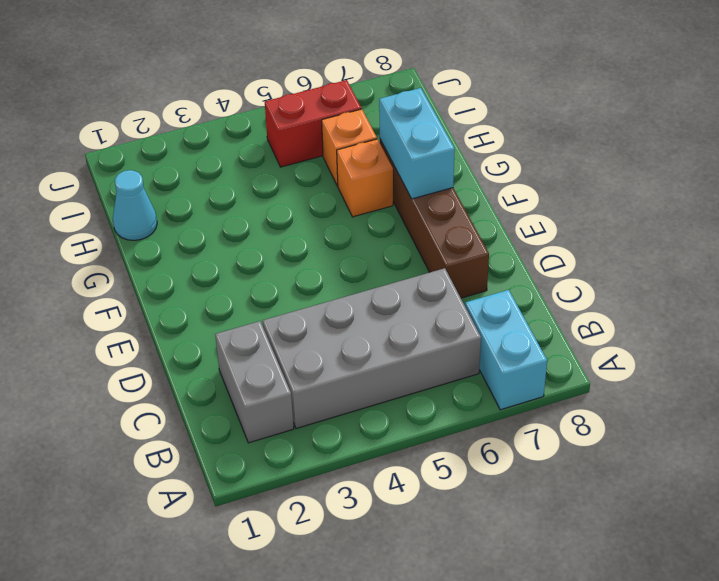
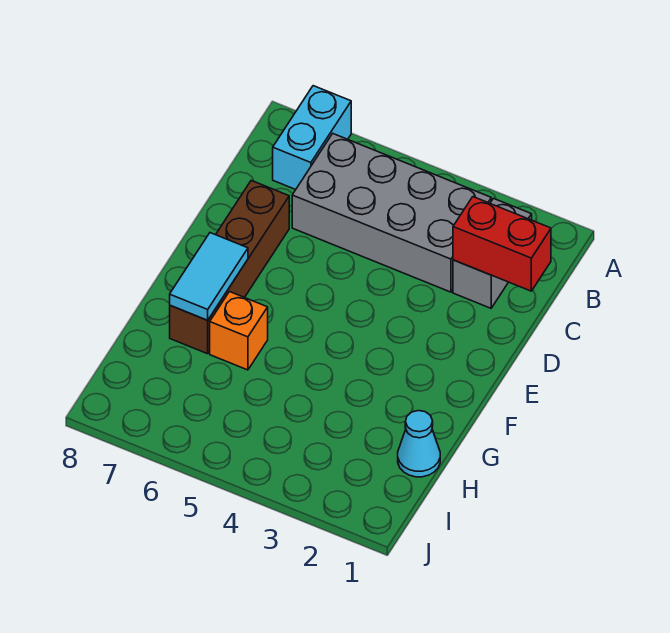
cyan brick F7:G7 level 2 -> cyan tile F7:G7 level 2
orange brick H6 level 1 -> none
red brick I5:I6 level 1 -> red brick C1:C2 level 2

